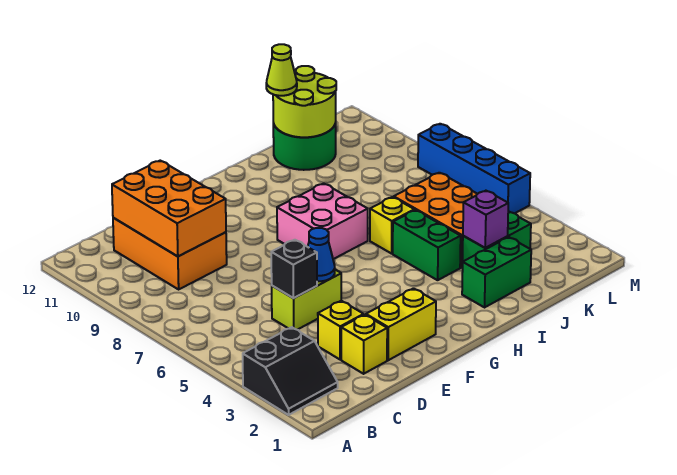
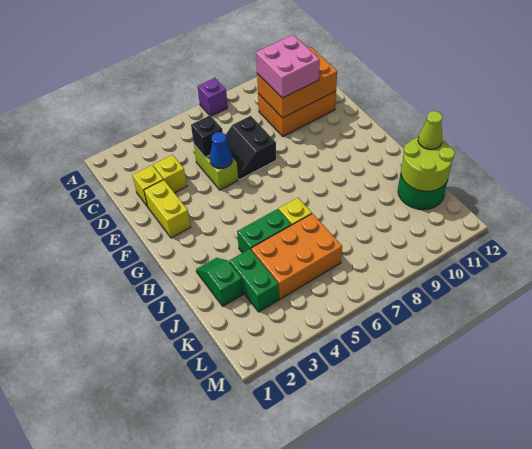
black slope A2:B3 level 1 top 3 -> black slope D6:E7 level 1 top 7
pink brick G7:H8 level 1 -> pink brick C9:D10 level 3
green brick I2:J2 level 1 -> green slope I2:J2 level 1 top J
purple brick J3 level 2 -> purple brick A7 level 1
blue brick M5:M8 level 1 -> none

